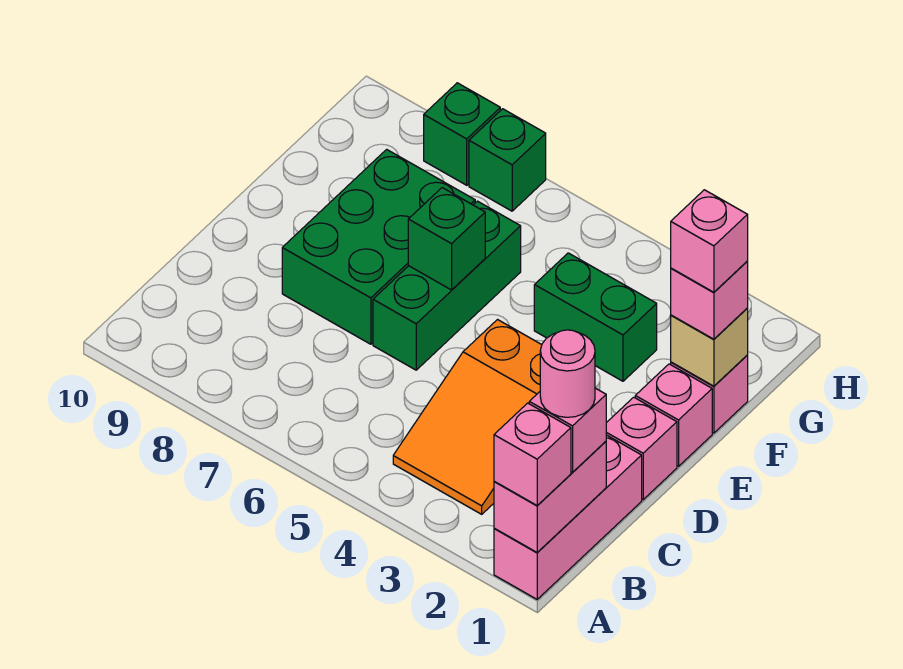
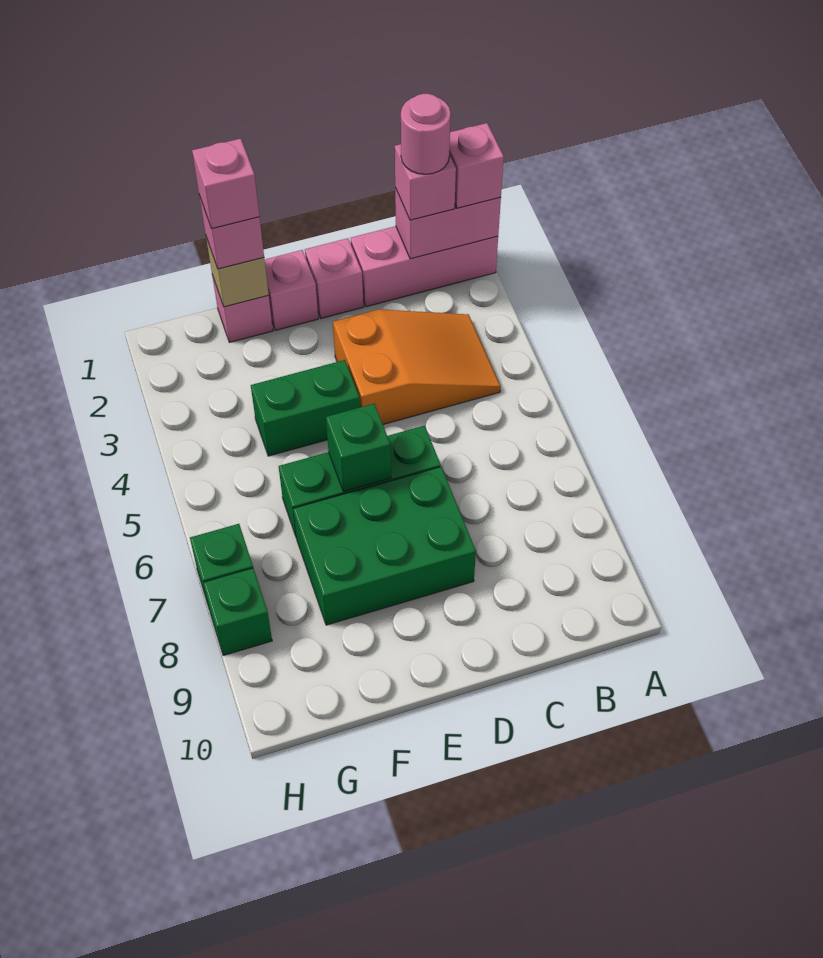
green brick F3:F4 level 1 -> green brick E4:F4 level 1

